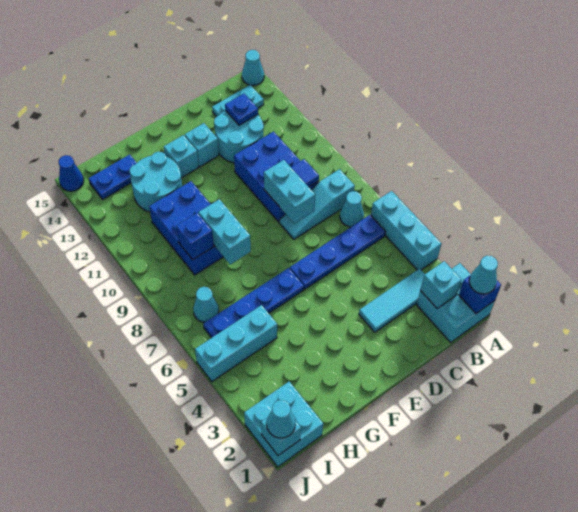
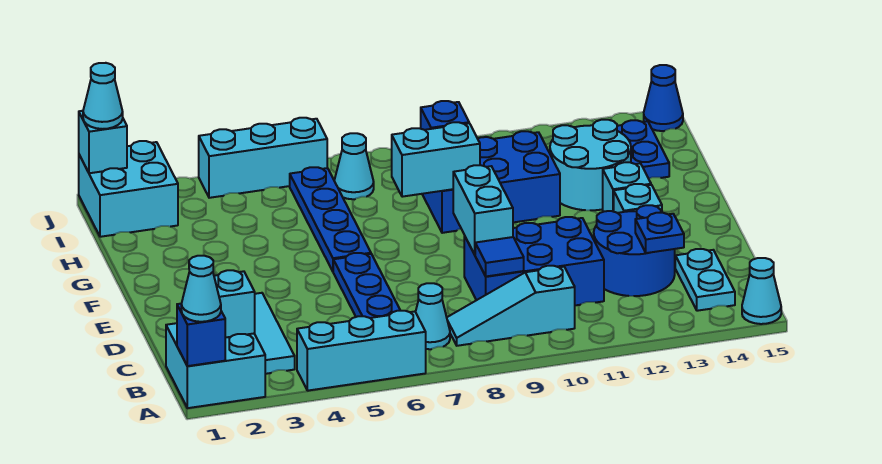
cyan slope B8:D8 level 1 top B -> cyan slope B8:B10 level 1 top 10
cyan round brick C12:D13 level 1 -> blue round brick C12:D13 level 1
cyan brick D8:D9 level 2 -> cyan brick D9:E9 level 2
cyan brick H5:J5 level 1 -> cyan brick J4:J6 level 1

